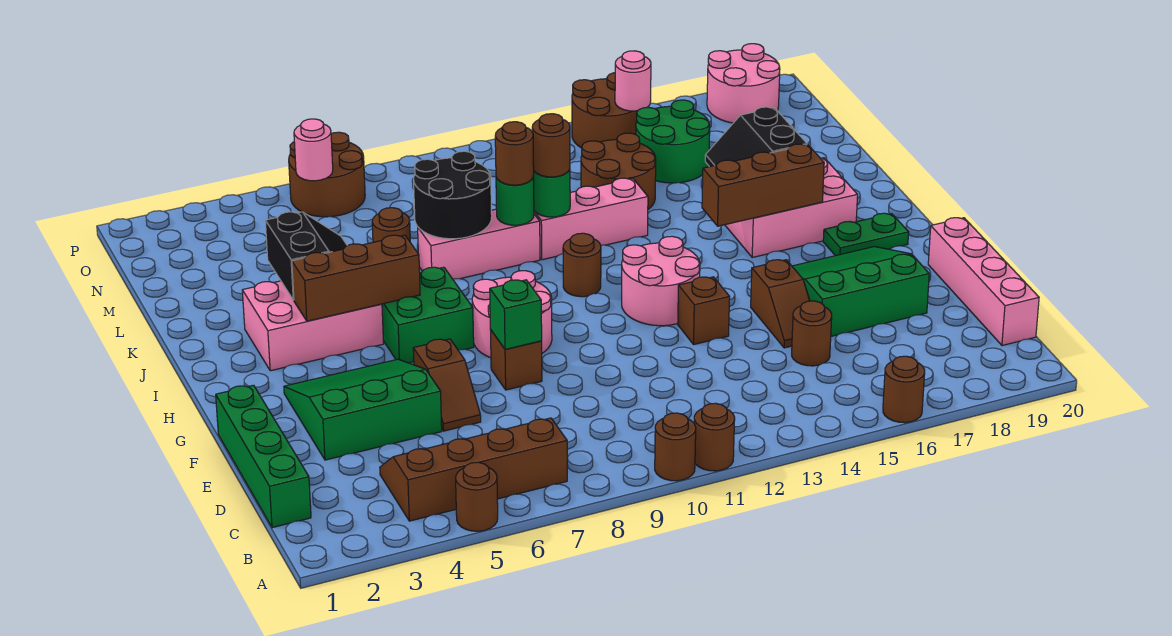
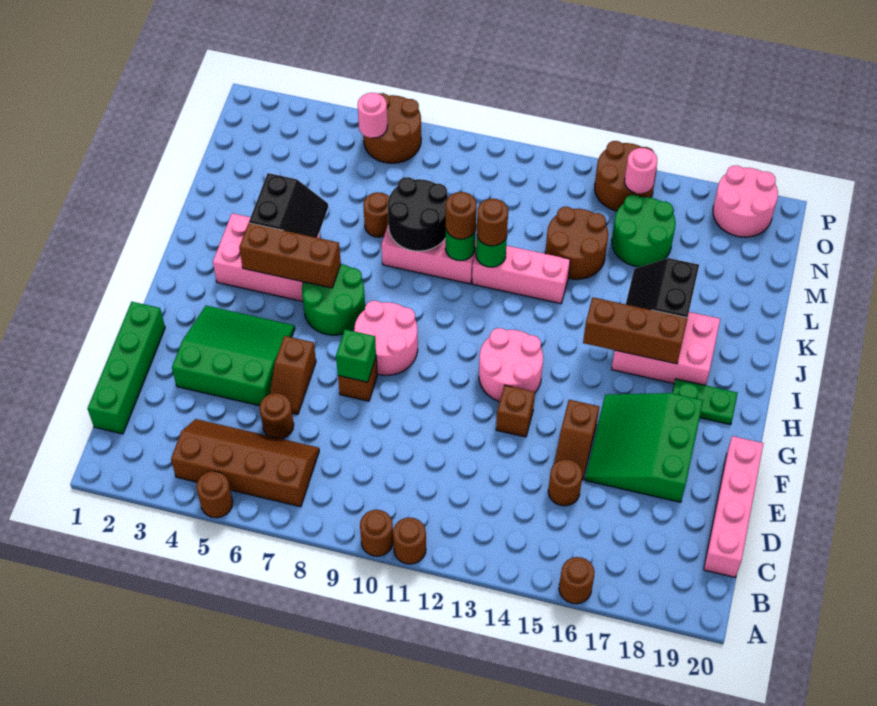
green slope E16:G18 level 1 top E -> green slope E16:G18 level 1 top 18
green brick H6:I7 level 1 -> green round brick H6:I7 level 1
brown round brick I11 level 1 -> brown round brick D6 level 1

